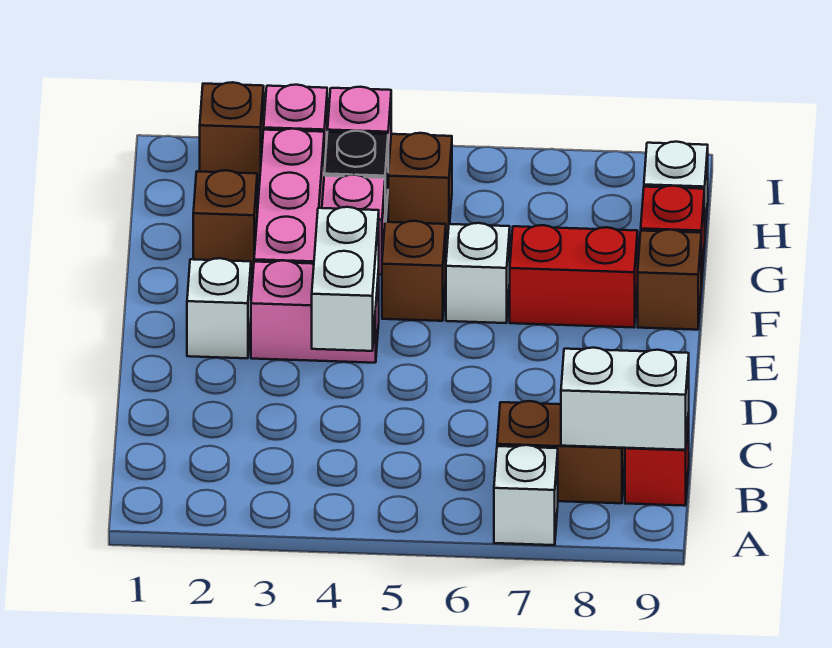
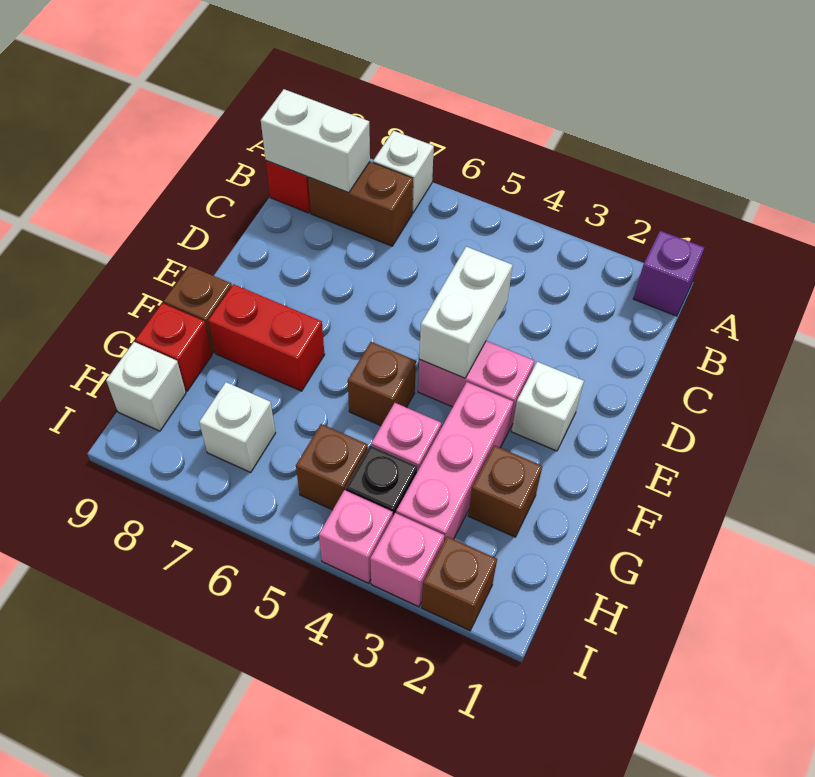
none -> purple brick A1 level 1
white brick F6 level 1 -> white brick H7 level 1

